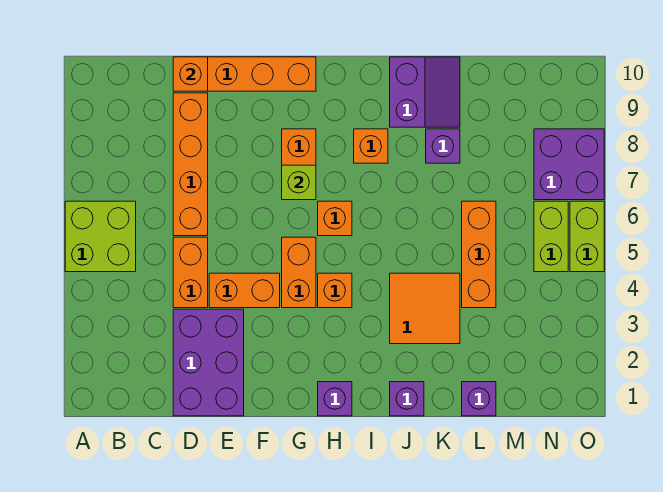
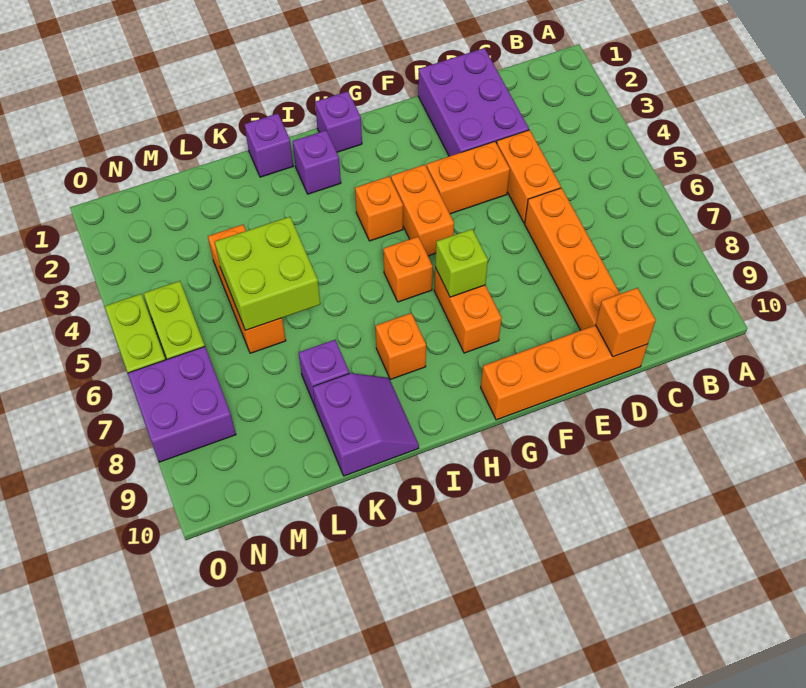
lime brick A5:B6 level 1 -> lime brick K5:L6 level 2
orange tile J3:K4 level 1 -> none
purple slope J9:K10 level 1 top J -> purple slope J9:K10 level 1 top K
purple brick L1 level 1 -> purple brick I2 level 1

